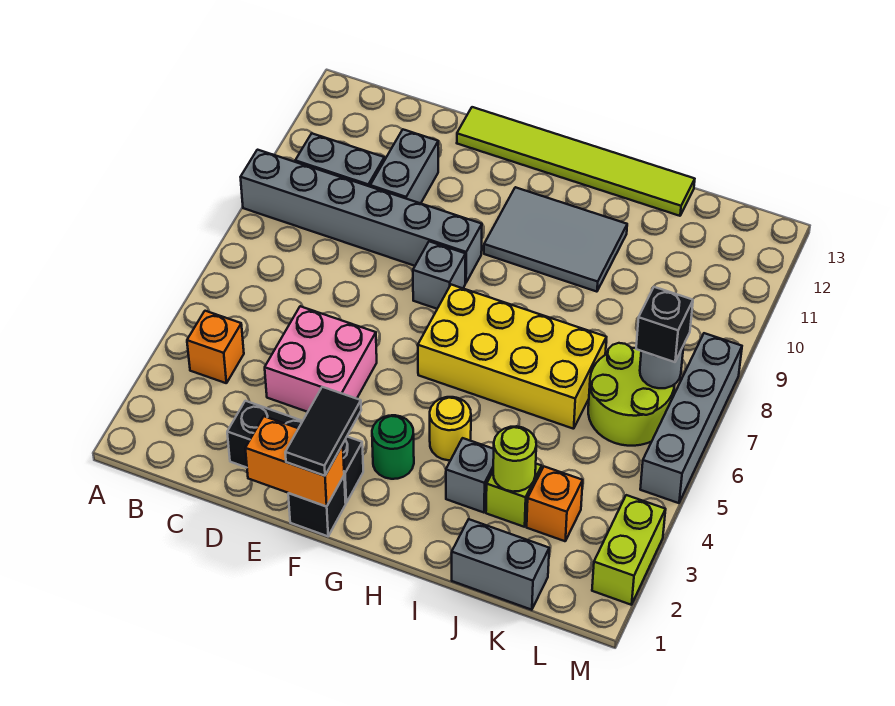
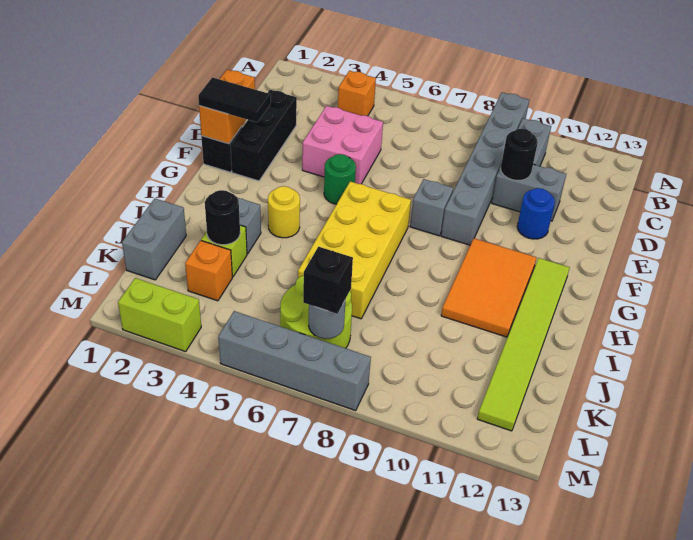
none -> black round brick D10 level 2
none -> blue round brick E11 level 1
lime tile E13:J13 level 1 -> lime tile G12:L12 level 1
green round brick G3 level 1 -> green round brick F5 level 1
grey tile G10:I11 level 1 -> orange tile G10:I11 level 1
lime round brick J3 level 2 -> black round brick J3 level 2

